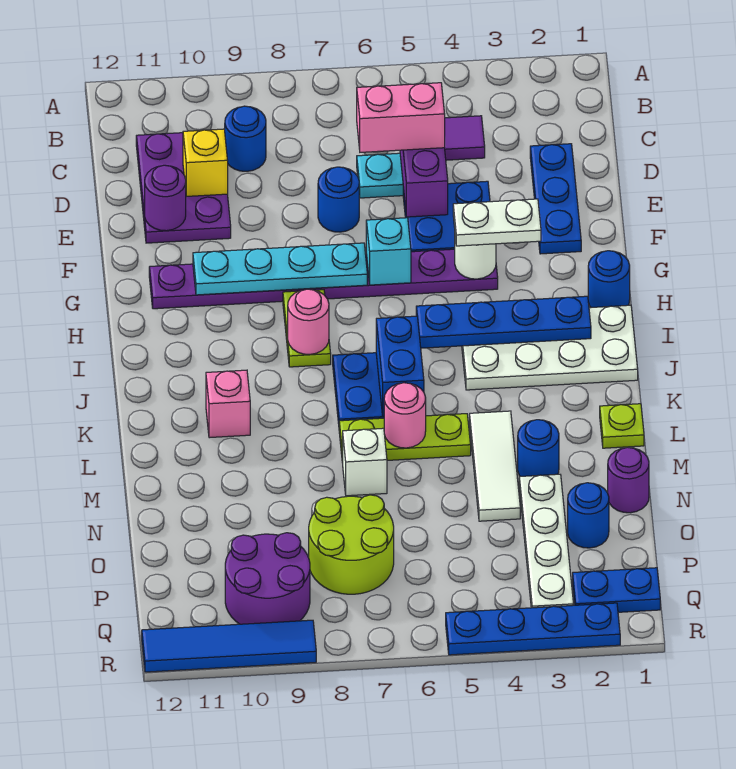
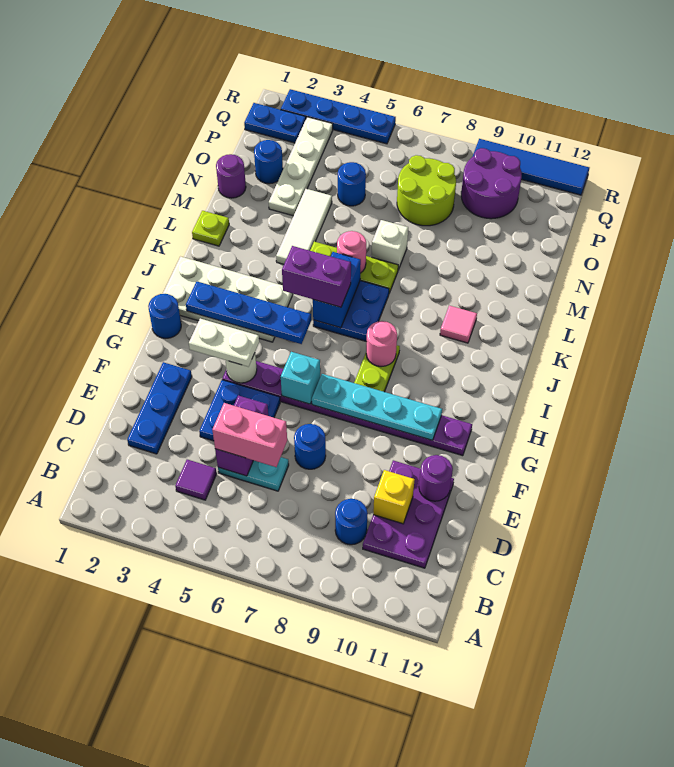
none -> purple brick J5:J6 level 3
pink brick K10 level 1 -> pink tile K10 level 1
blue round brick M3 level 1 -> blue round brick O5 level 1

